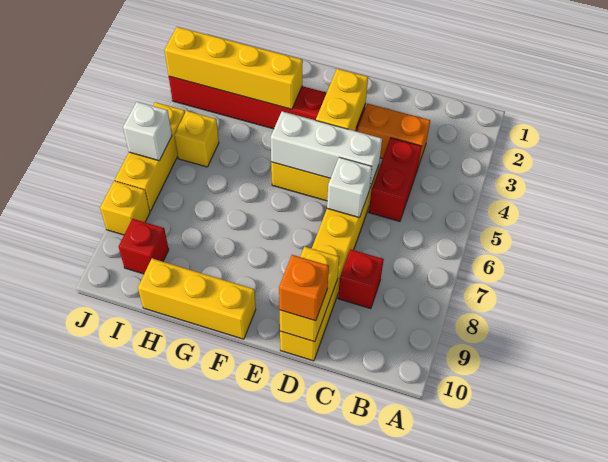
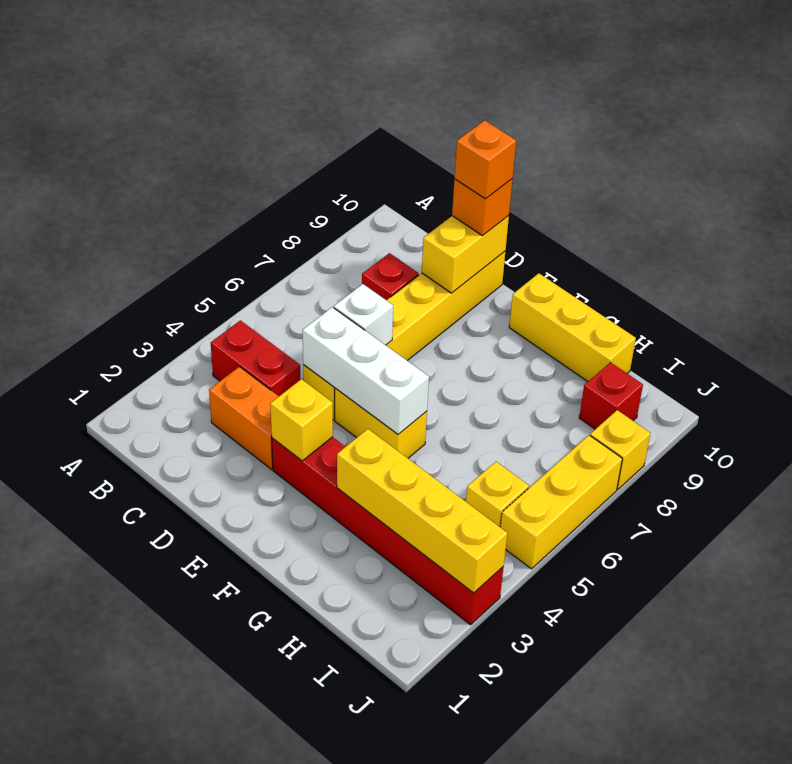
red brick C4:C5 level 1 -> red brick B4:C4 level 1
none -> orange brick D10 level 4
yellow brick E3:E4 level 2 -> yellow brick E3 level 2
white brick J6 level 2 -> none

